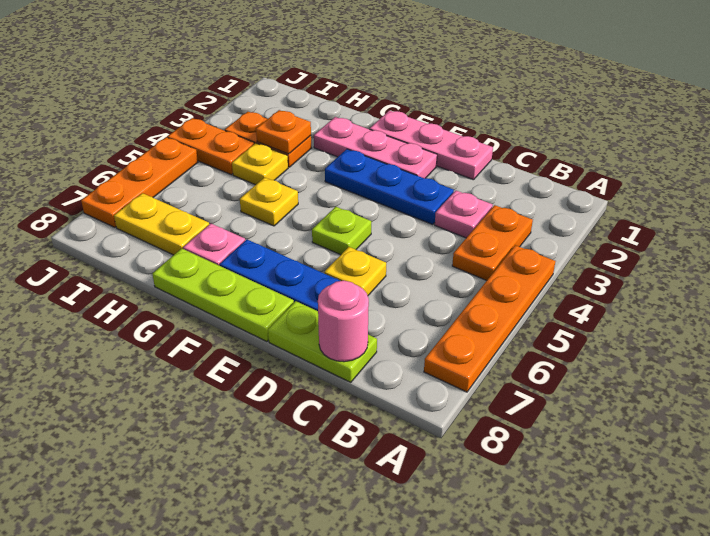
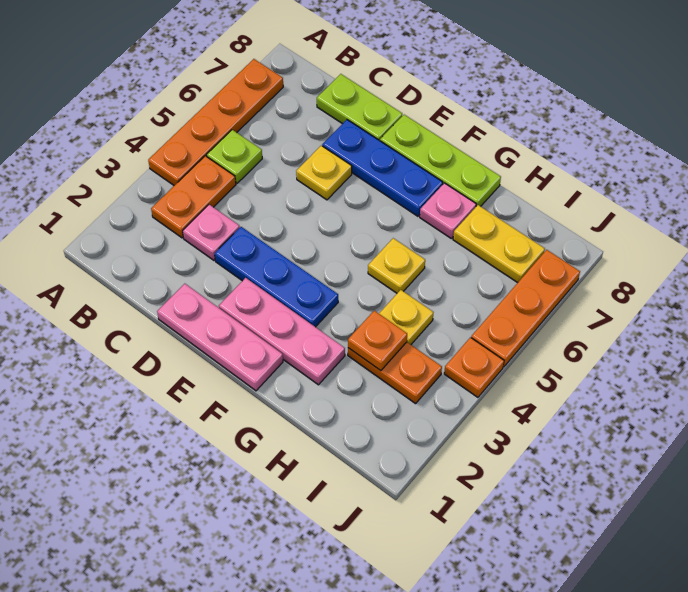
pink round brick C8 level 2 -> none
lime plate E5 level 1 -> lime plate B5 level 1
orange plate I4:J4 level 1 -> orange plate J4 level 1

